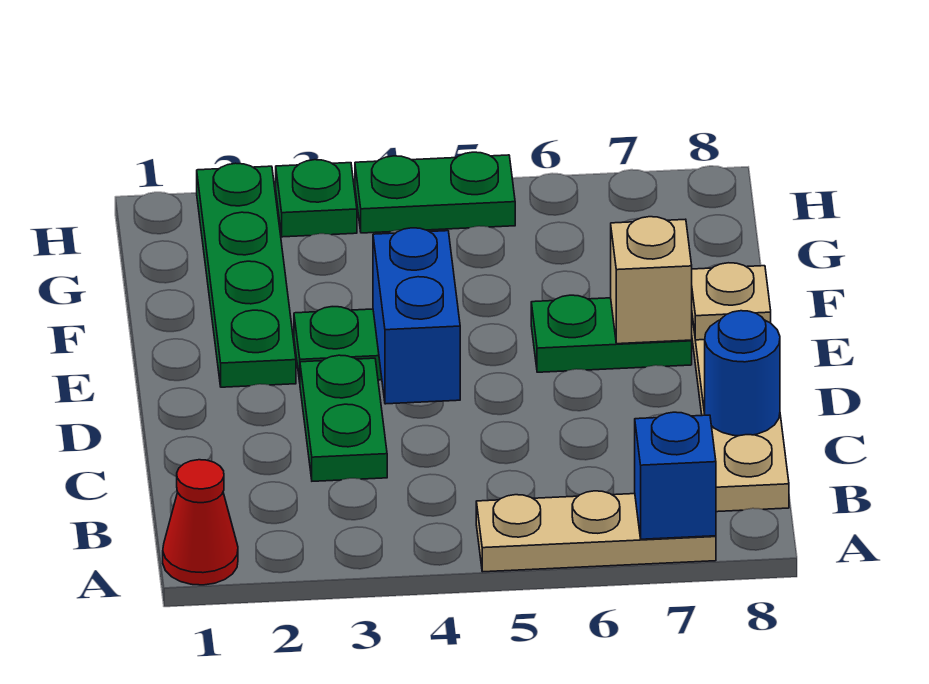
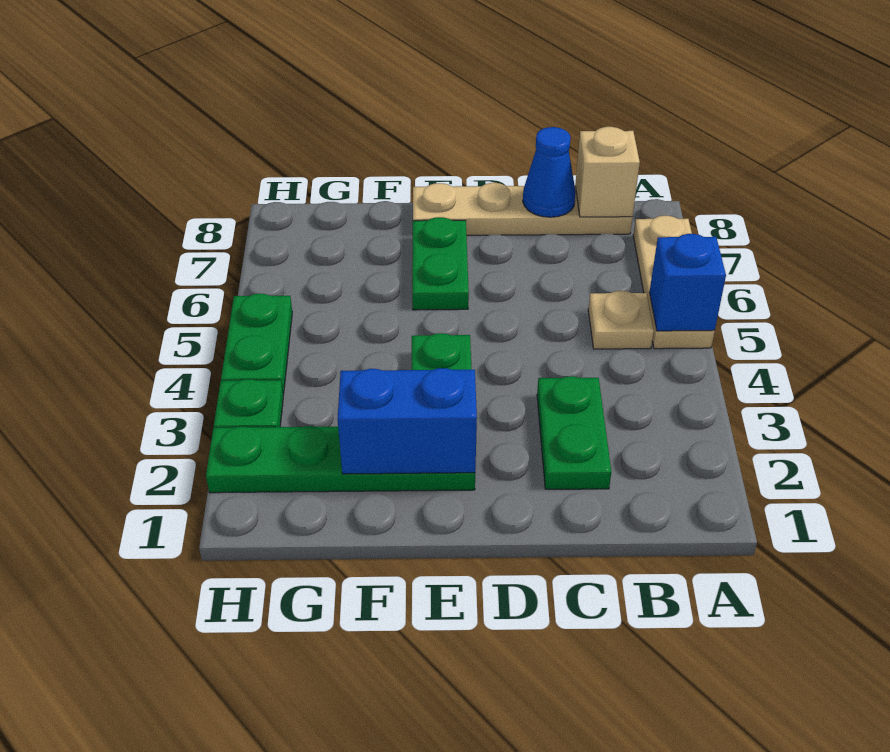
red cone A1 level 1 -> none
blue brick A7 level 2 -> blue brick A5 level 2
green plate C3:D3 level 1 -> green plate C2:C3 level 1
blue round brick C8 level 2 -> blue cone C8 level 2
blue brick D4:E4 level 2 -> blue brick E2:F2 level 2
tan brick E7 level 2 -> tan brick B8 level 2
tan plate E8 level 2 -> tan plate B5 level 1

